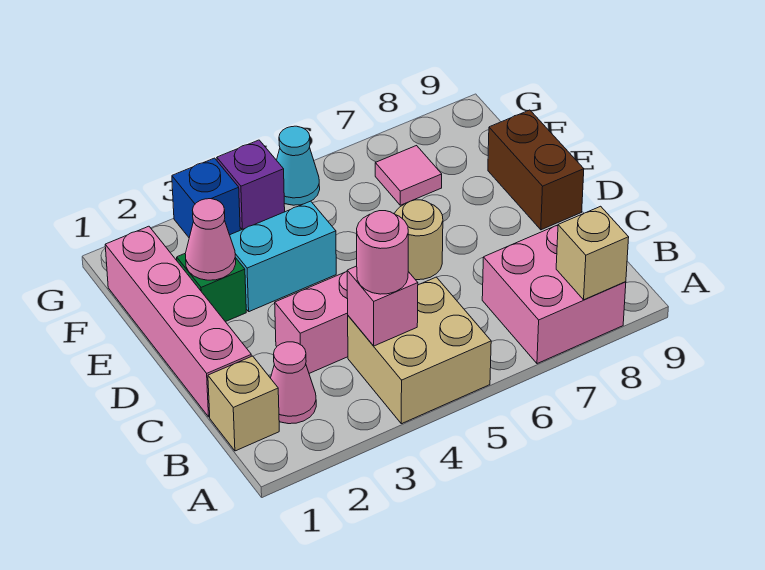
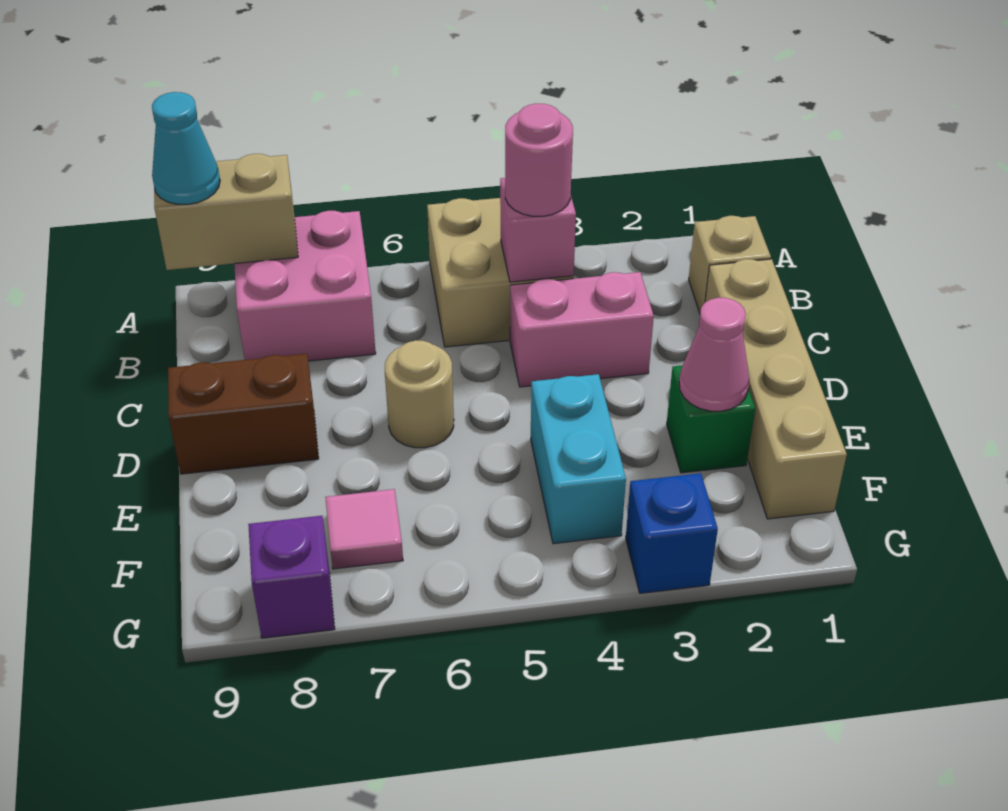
tan brick A8 level 2 -> tan brick A8:A9 level 2
pink cone B2 level 1 -> none
pink brick C1:F1 level 1 -> tan brick C1:F1 level 1
brown brick D9:E9 level 1 -> brown brick D8:D9 level 1
cyan brick E3:E4 level 1 -> cyan brick E4:F4 level 1
purple brick G4 level 1 -> purple brick G8 level 1
cyan cone G5 level 1 -> cyan cone A9 level 3

